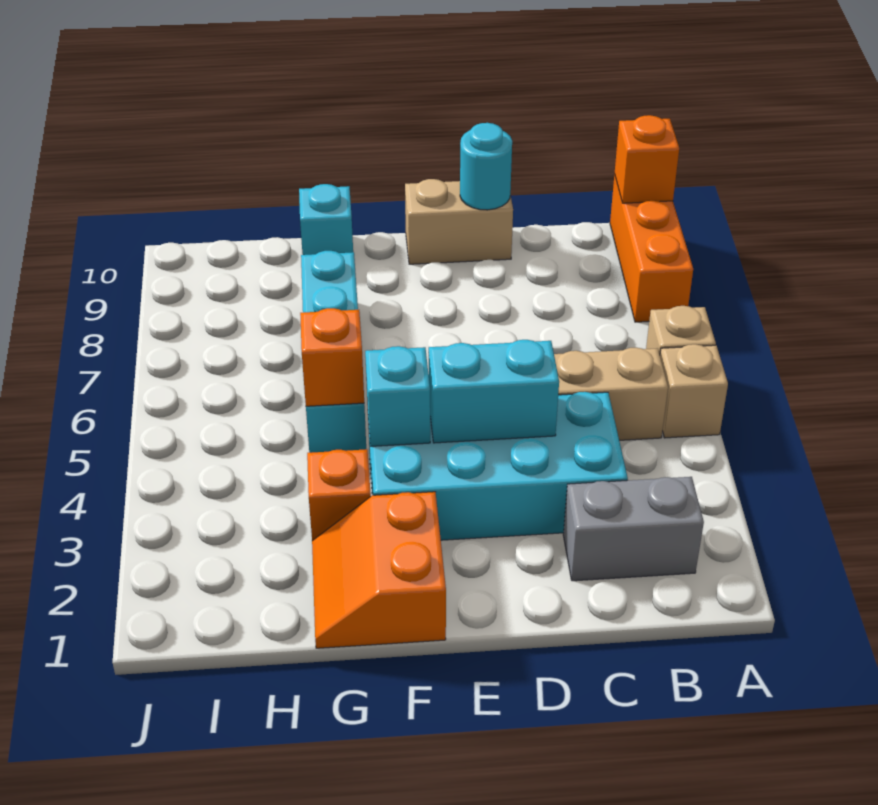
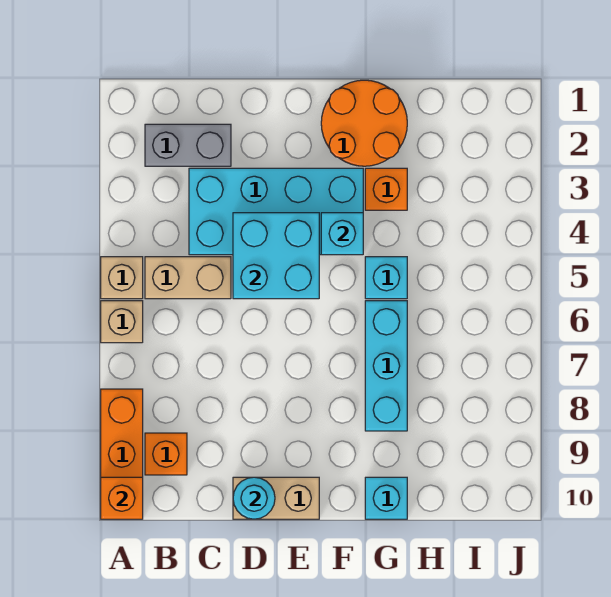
cyan brick D4:E4 level 2 -> cyan brick D4:E5 level 2
orange slope F1:G2 level 1 top F -> orange round brick F1:G2 level 1
orange brick G5 level 2 -> orange brick B9 level 1

